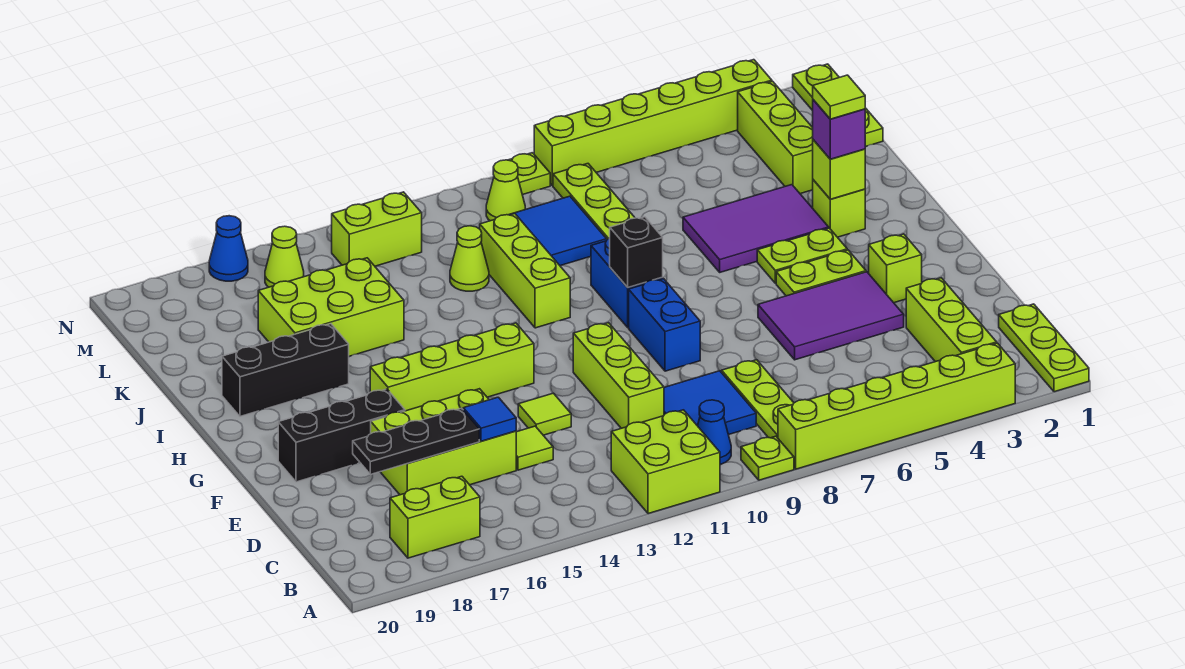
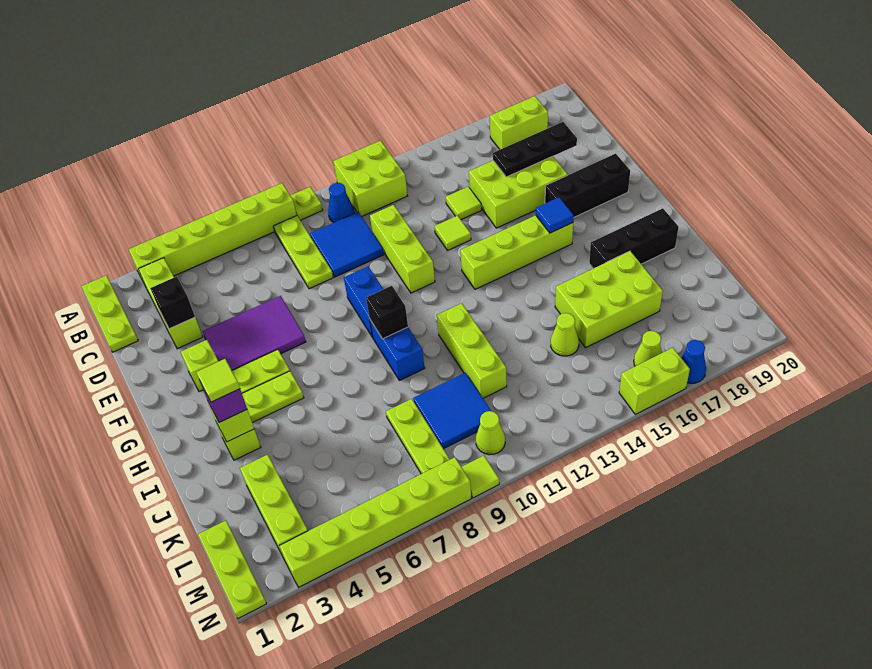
none -> black brick D3 level 2
blue tile D15 level 2 -> blue tile G16 level 2
purple tile I4:J6 level 1 -> none
lime cone K12 level 1 -> lime cone K14 level 1
lime brick M13:M14 level 1 -> lime brick N15:N16 level 1
lime plate N9 level 1 -> lime tile N9 level 1

